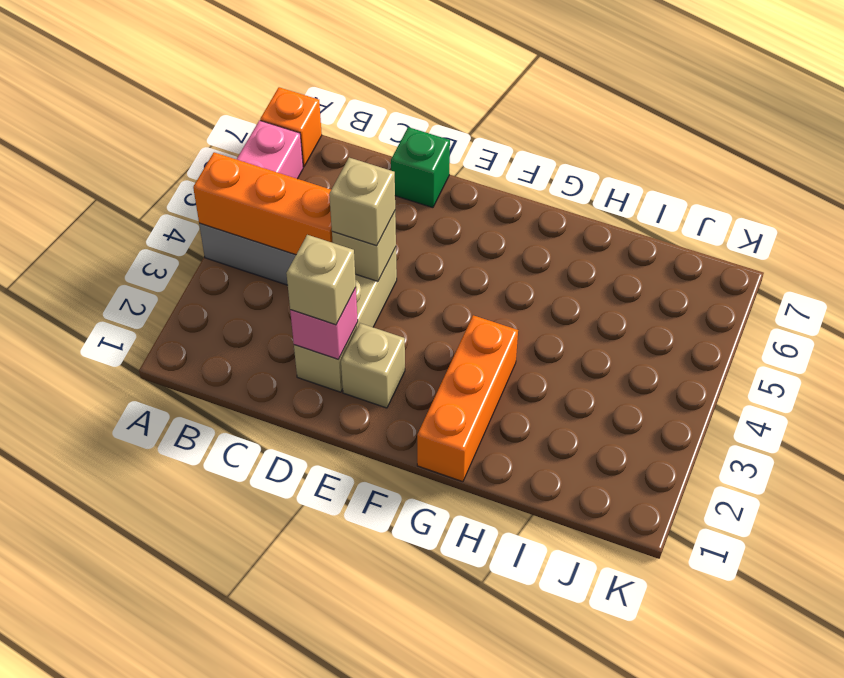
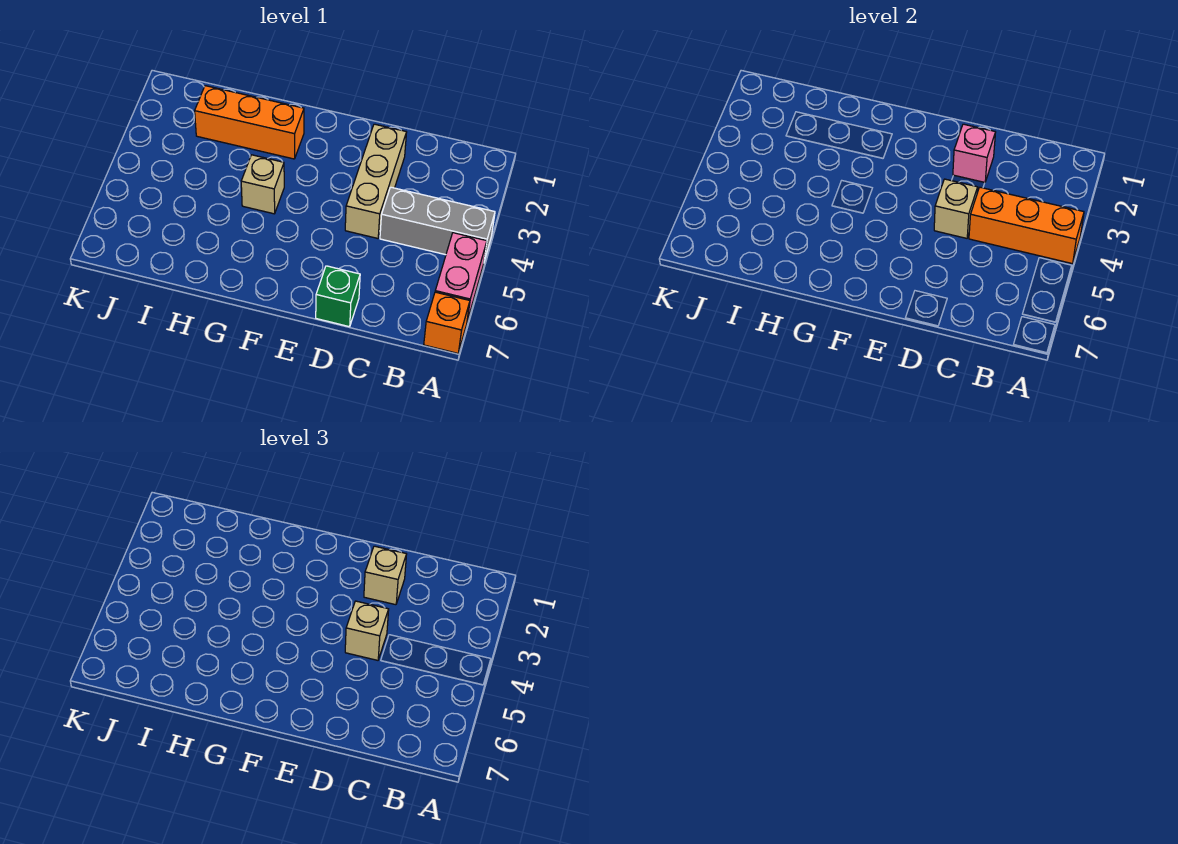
tan brick E2 level 1 -> tan brick G4 level 1
orange brick G1:G3 level 1 -> orange brick G2:I2 level 1

